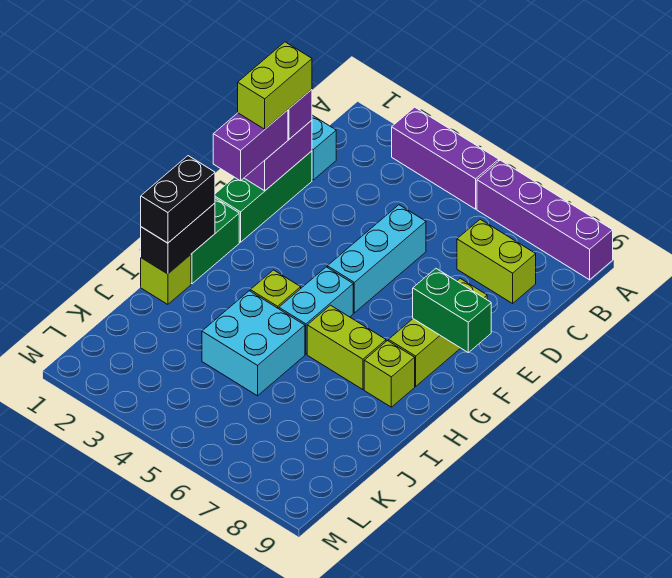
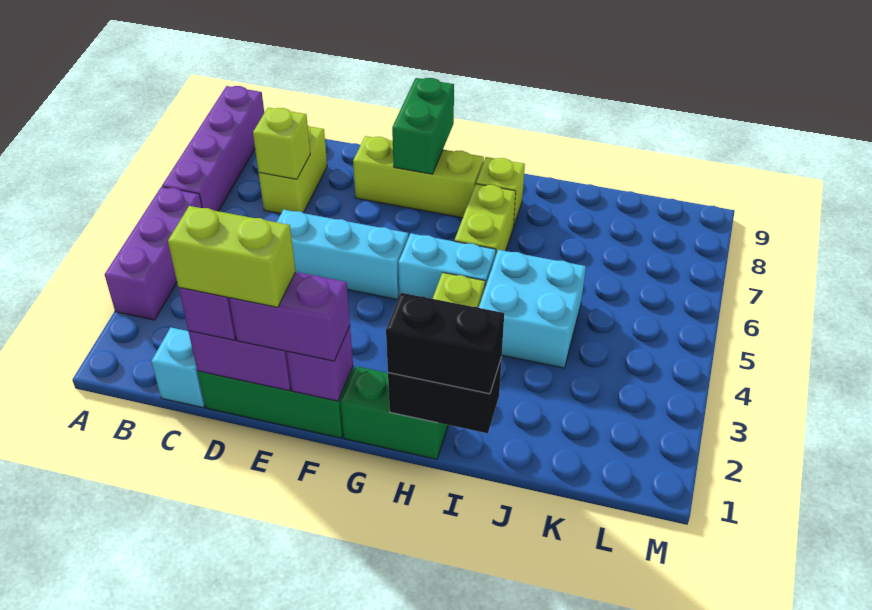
none -> purple brick F1 level 2
lime brick I1 level 1 -> lime brick C7 level 2

